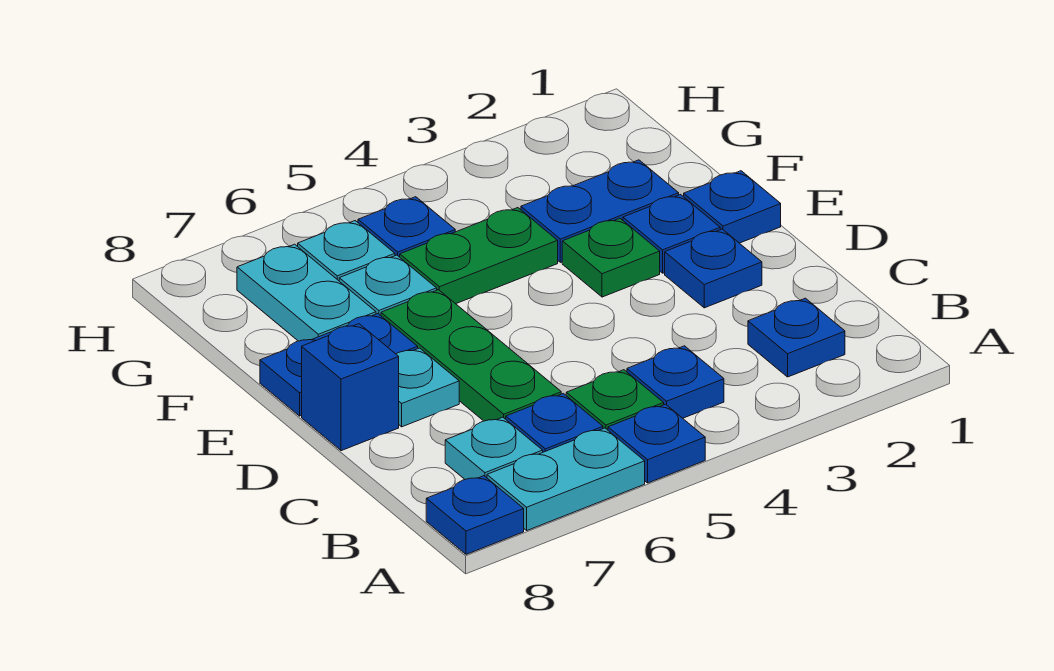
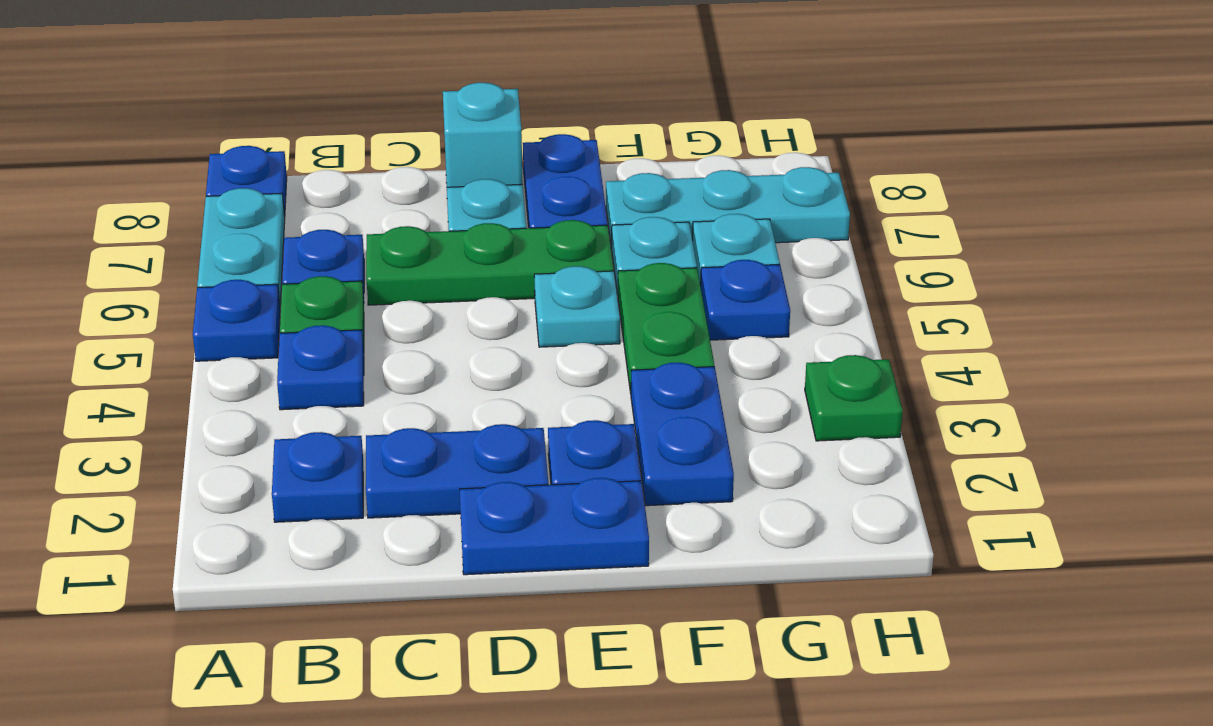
cyan plate B7 level 1 -> cyan plate E5 level 1
blue plate D2 level 1 -> blue plate C2:D2 level 1
blue brick D8 level 1 -> cyan brick D8 level 1
blue plate E1 level 1 -> blue plate D1:E1 level 1
green plate E3 level 1 -> green plate H3 level 1
cyan plate F7:G7 level 1 -> cyan plate F7:H7 level 1

